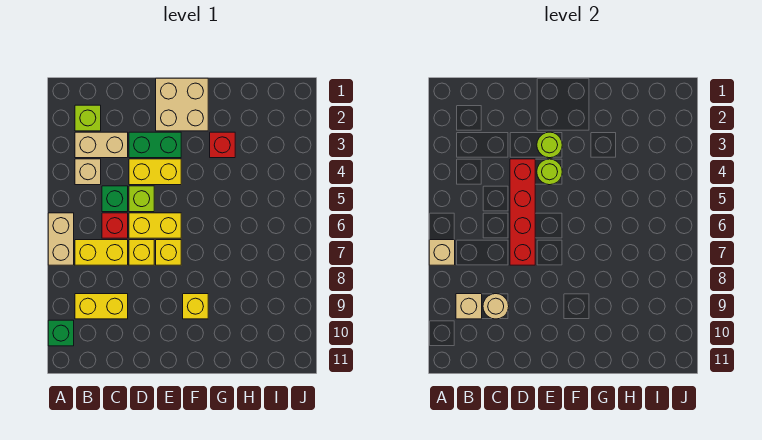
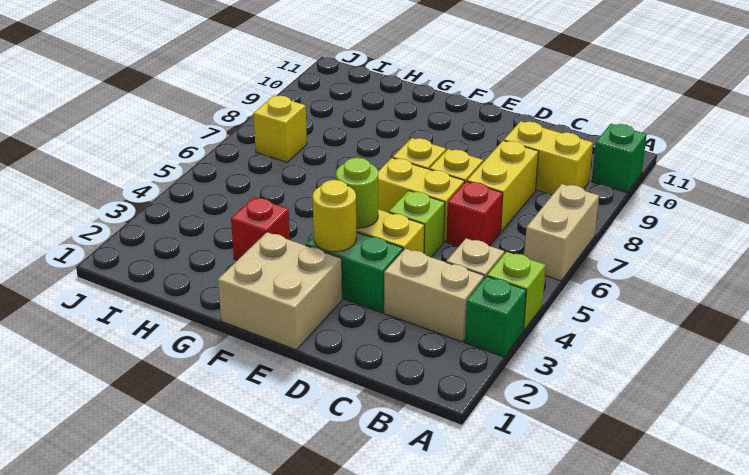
tan brick A7 level 2 -> none
lime brick B2 level 1 -> lime brick A4 level 1
yellow brick B7:C7 level 1 -> yellow brick C7:C8 level 1
tan brick B9 level 2 -> none
green brick C5 level 1 -> green brick A3 level 1
tan round brick C9 level 2 -> none
red brick D4:D7 level 2 -> none
lime round brick E3 level 2 -> yellow round brick E3 level 2
yellow brick F9 level 1 -> yellow brick I7 level 1

